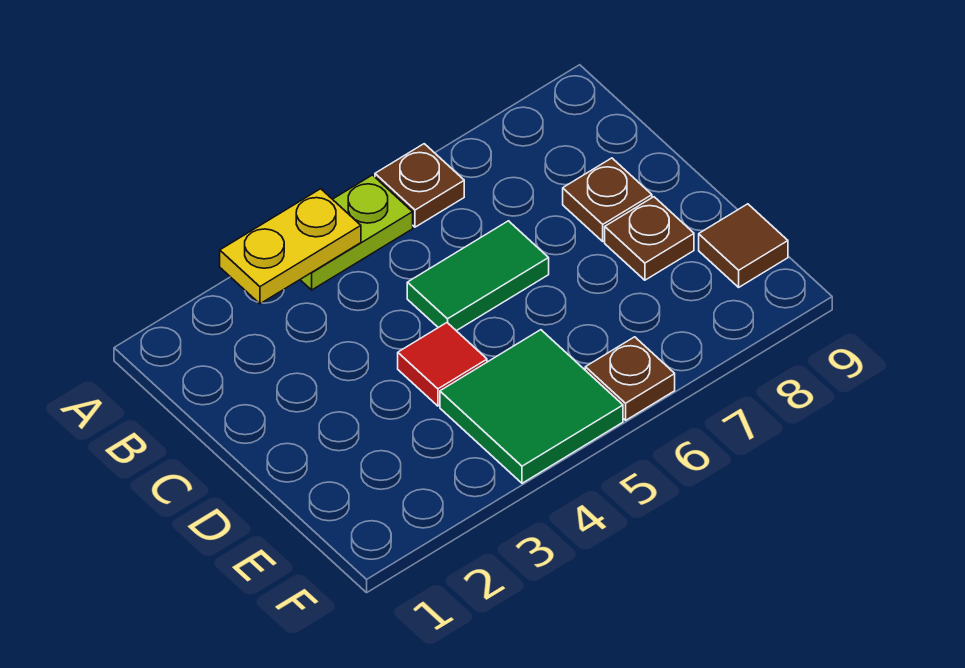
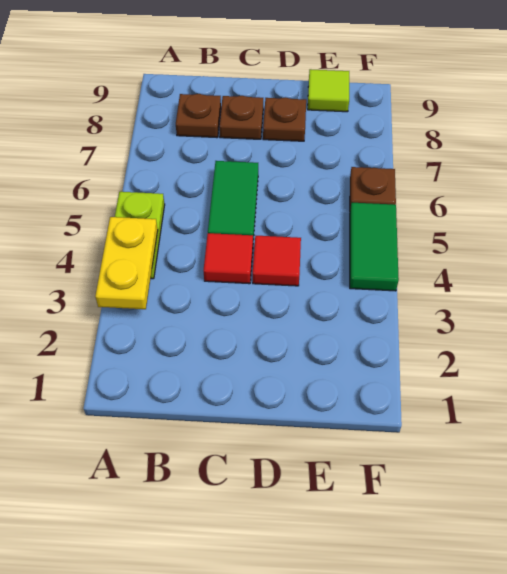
brown plate A6 level 1 -> brown plate B8 level 1
none -> red tile C4 level 1
green tile E4:F5 level 1 -> green tile F4:F5 level 1
brown tile E9 level 1 -> lime tile E9 level 1

